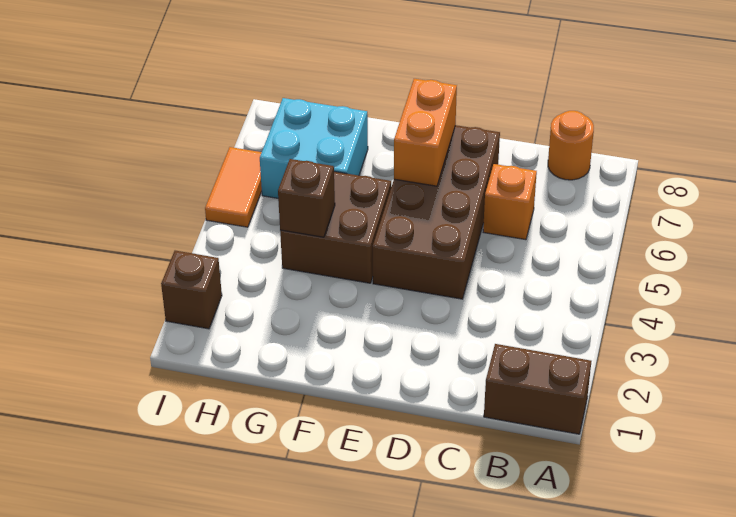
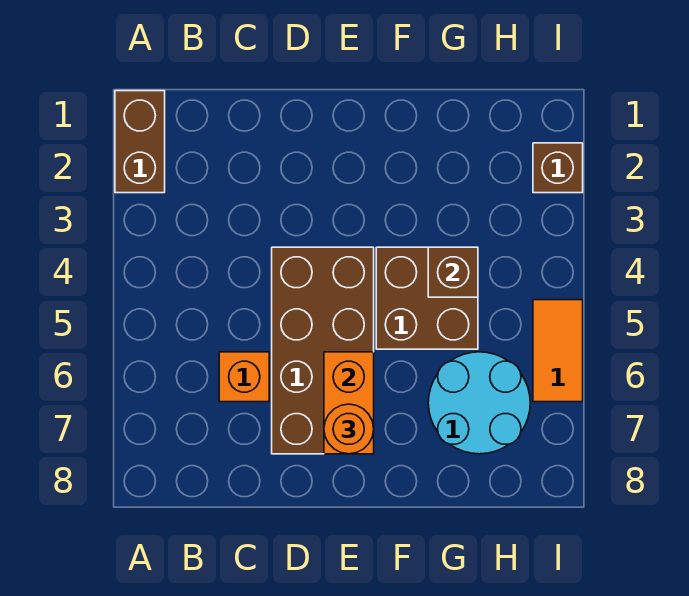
brown brick A1:B1 level 1 -> brown brick A1:A2 level 1
orange round brick B8 level 1 -> orange round brick E7 level 3
cyan brick G6:H7 level 1 -> cyan round brick G6:H7 level 1

